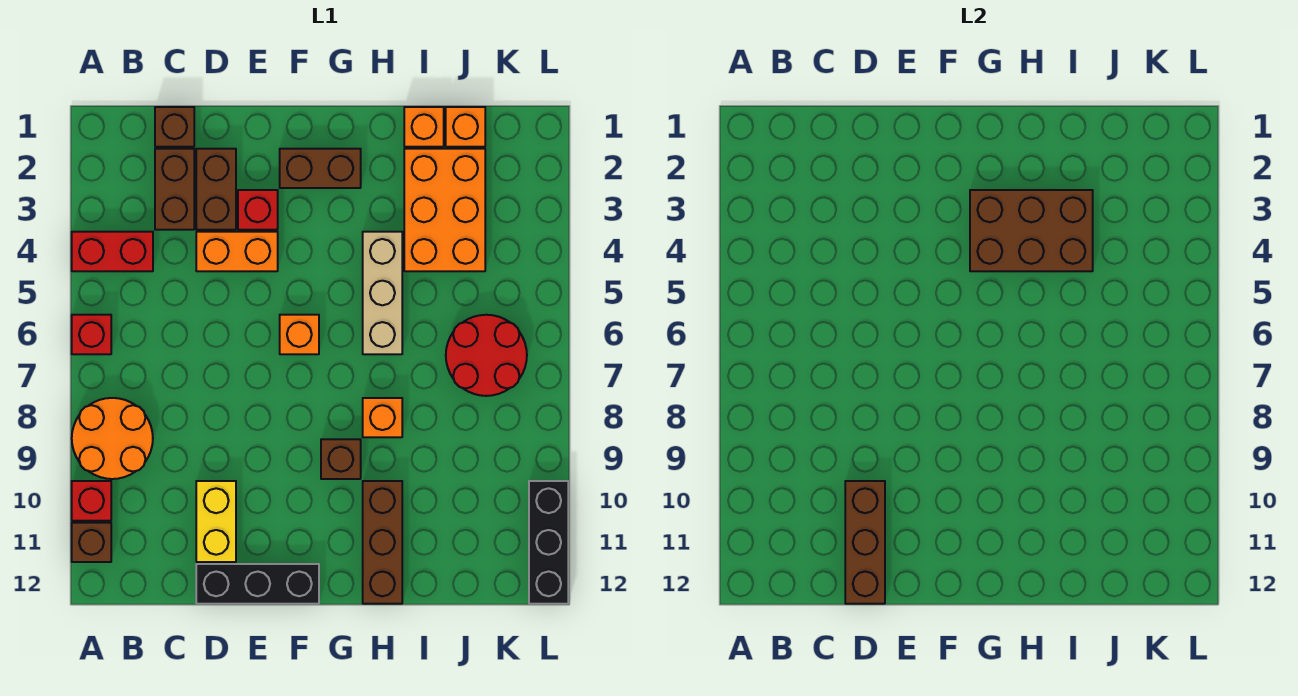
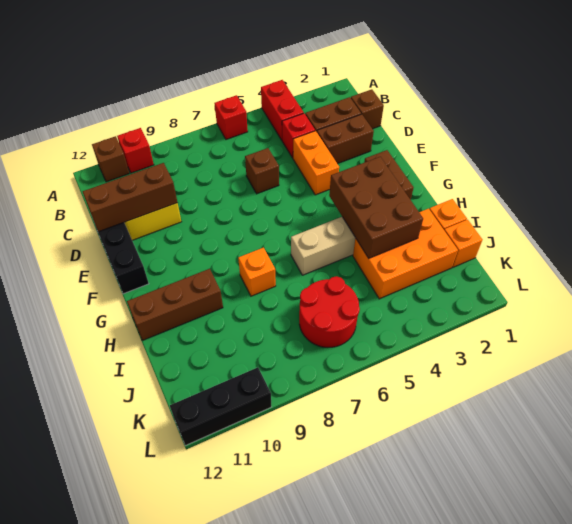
orange round brick A8:B9 level 1 -> none
red brick E3 level 1 -> red brick C4 level 1
orange brick F6 level 1 -> none
brown brick G9 level 1 -> brown brick D6 level 1

